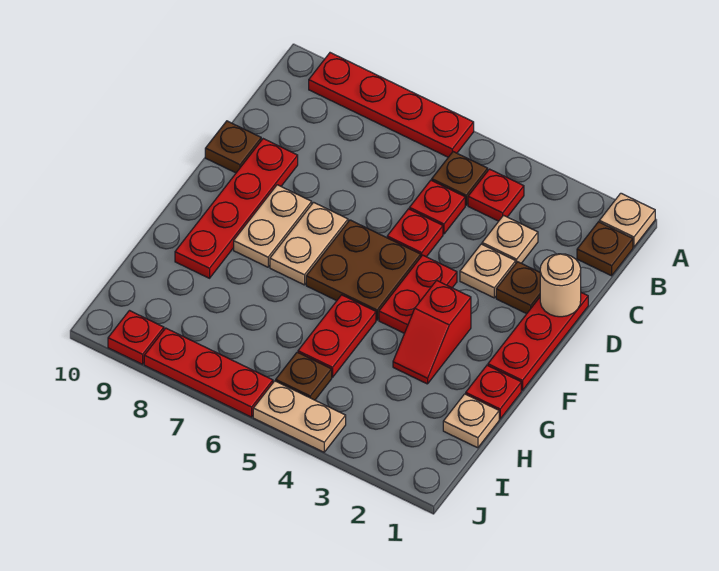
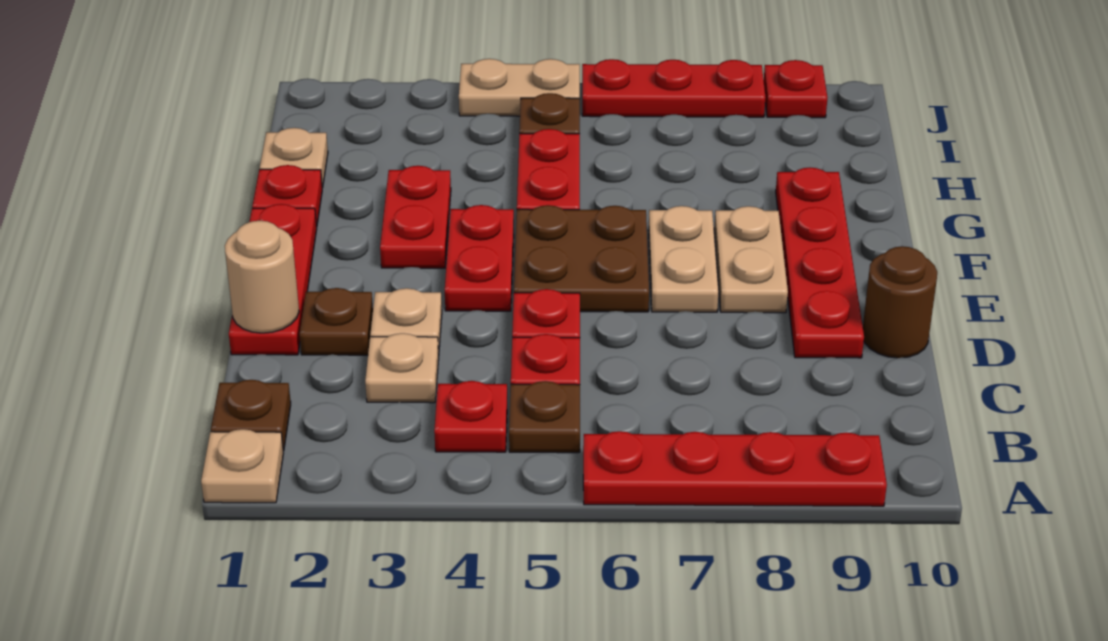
brown plate D10 level 1 -> brown round brick D10 level 1
red slope F3:G3 level 1 top F -> red plate F3:G3 level 1

